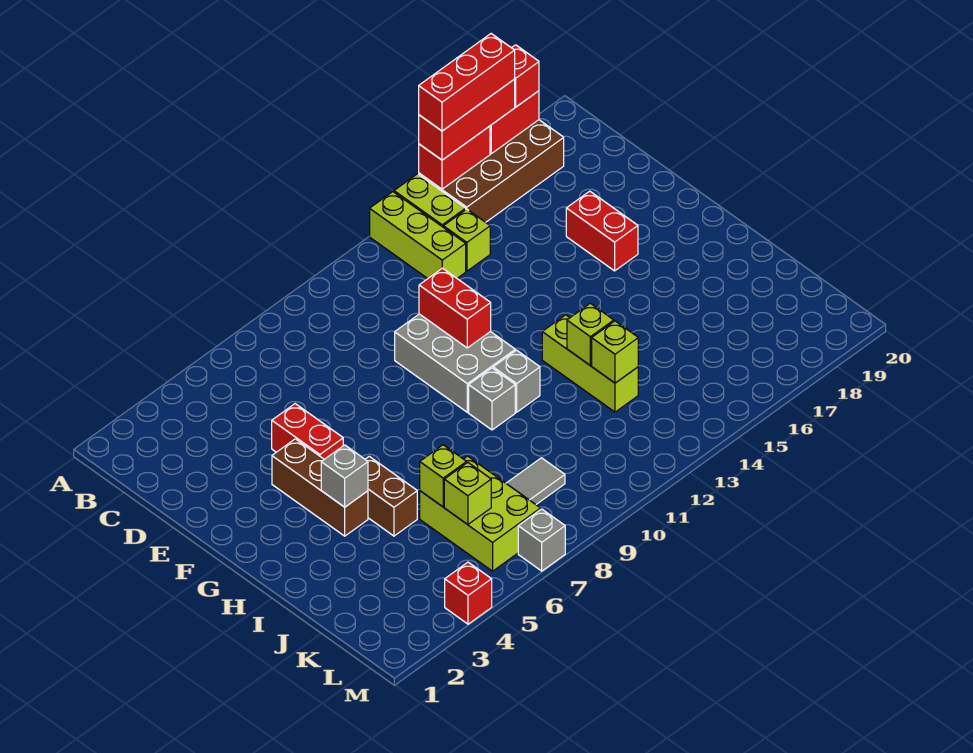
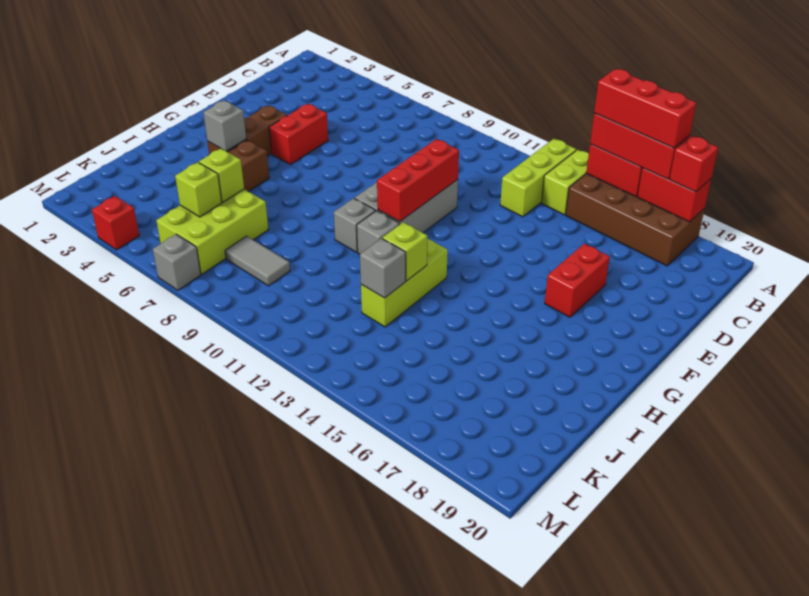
lime brick C14 level 1 -> none
red brick E11:F11 level 2 -> red brick E11:G11 level 2
lime brick J13 level 2 -> grey brick J13 level 2

